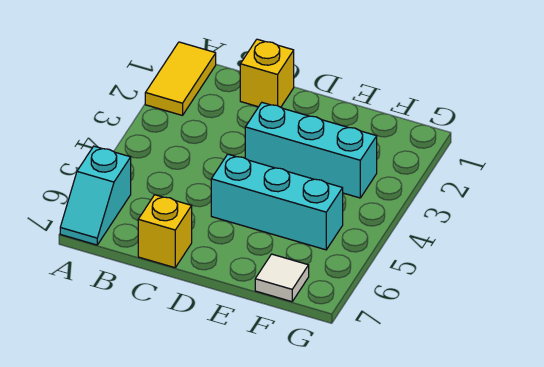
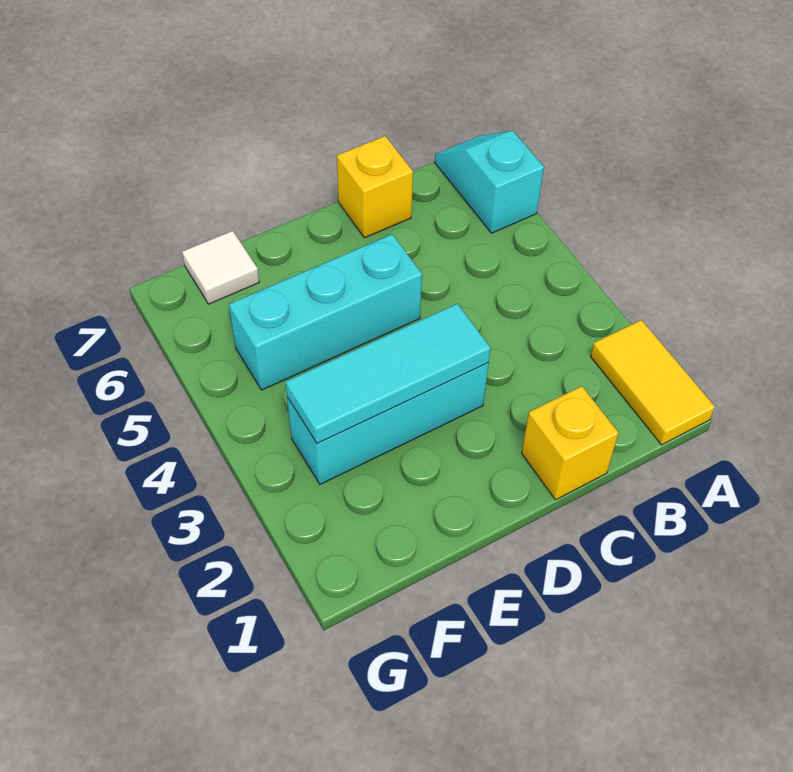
none -> cyan tile D3:F3 level 2

